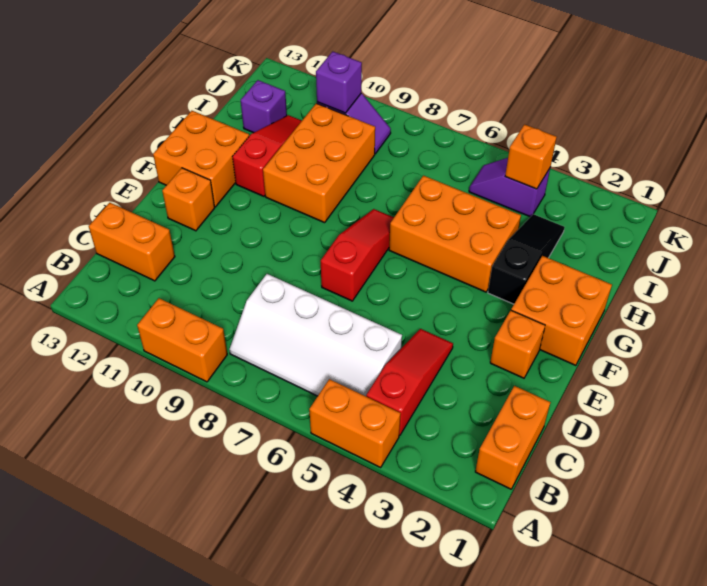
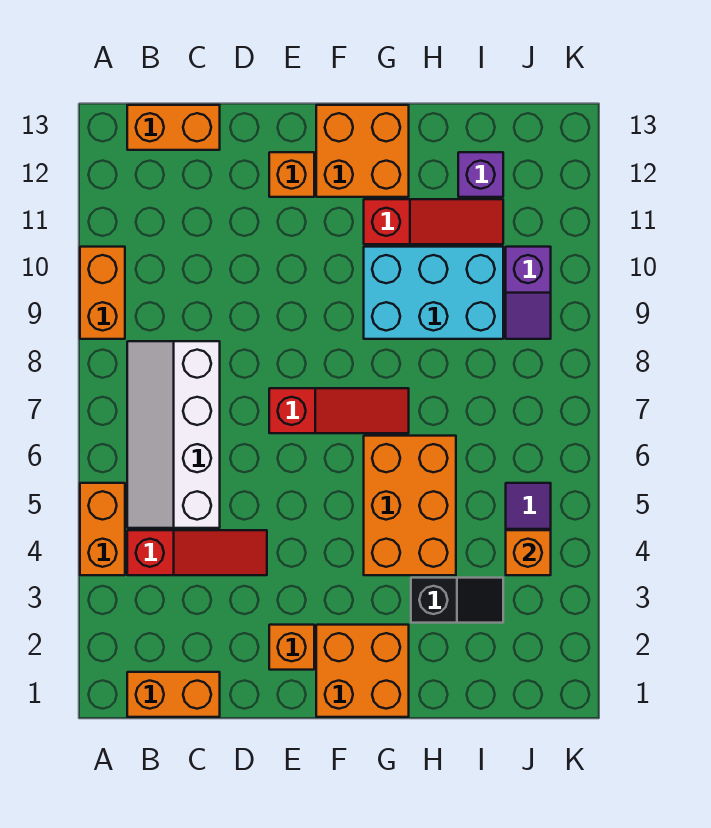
orange brick C12:C13 level 1 -> orange brick B13:C13 level 1
black slope G3:I3 level 1 top G -> black slope H3:I3 level 1 top H
orange brick G9:I10 level 1 -> cyan brick G9:I10 level 1
purple brick J10 level 2 -> none

